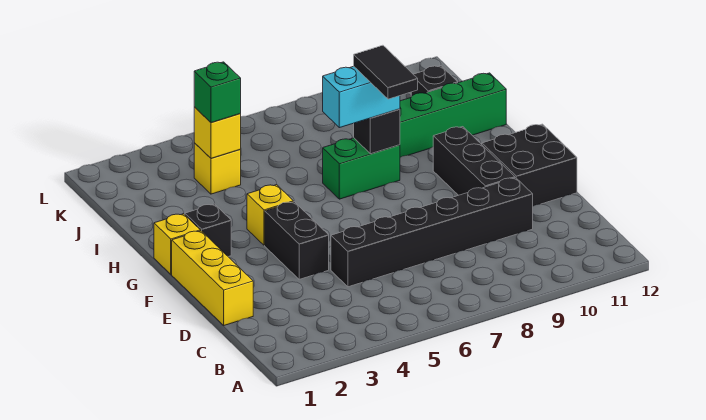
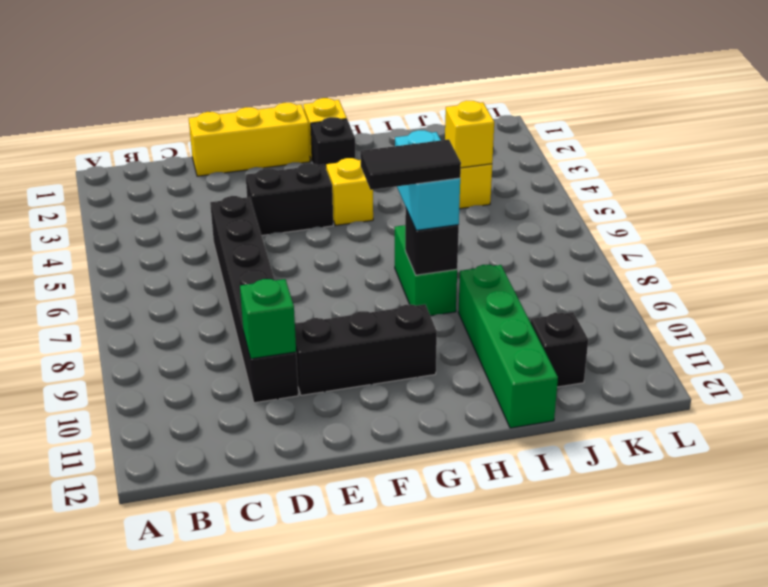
black brick E11:F12 level 1 -> none
green brick J4 level 3 -> green brick D10 level 2

